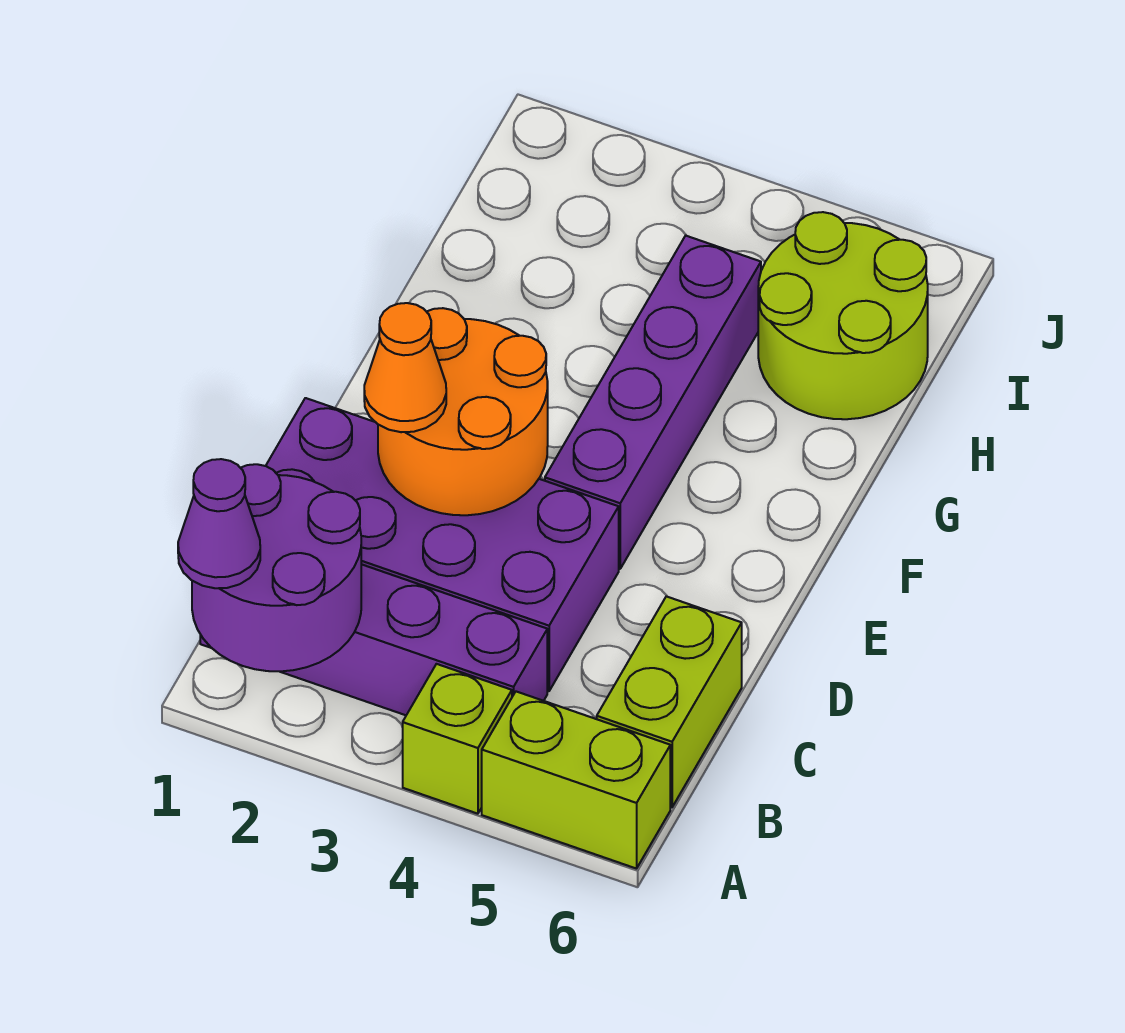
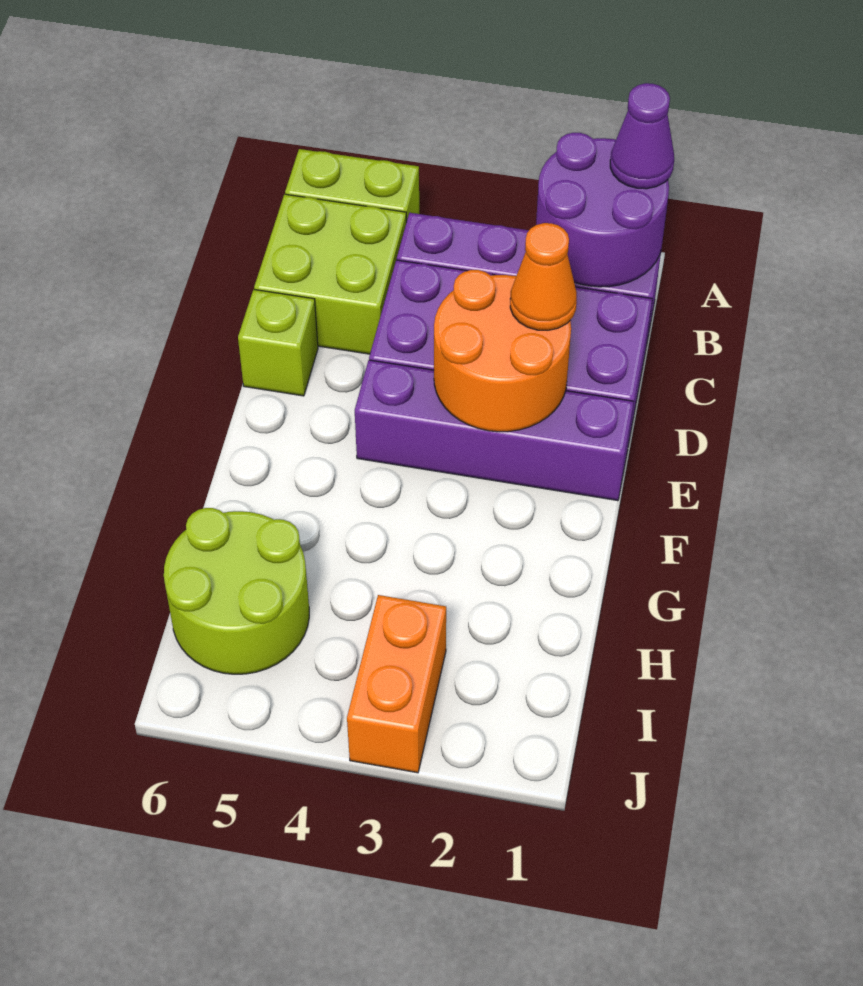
lime brick A4 level 1 -> lime brick D6 level 1
lime brick B6:C6 level 1 -> lime brick B5:C6 level 1
purple brick E4:H4 level 1 -> purple brick E1:E4 level 1
none -> orange brick I3:J3 level 1

